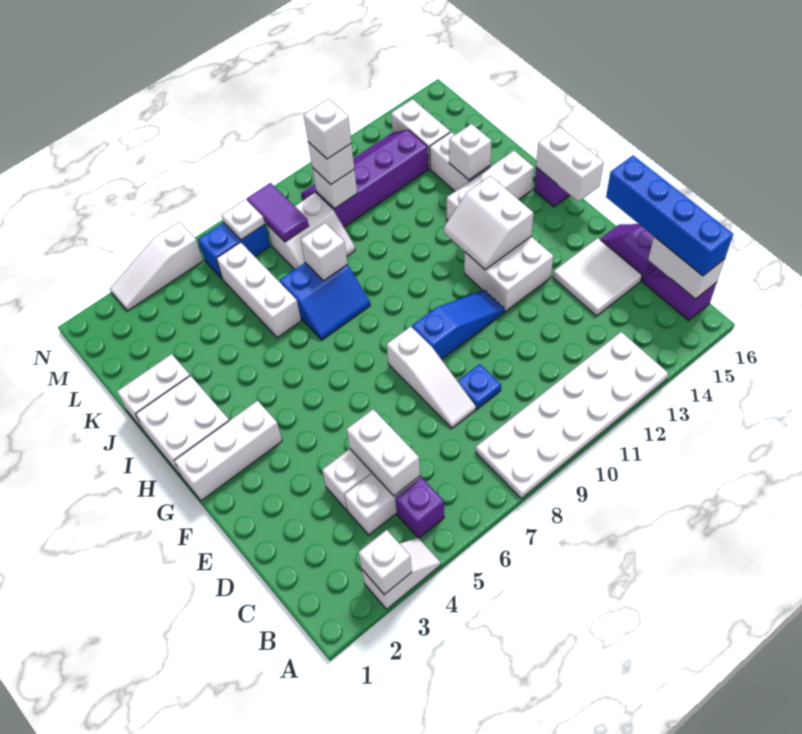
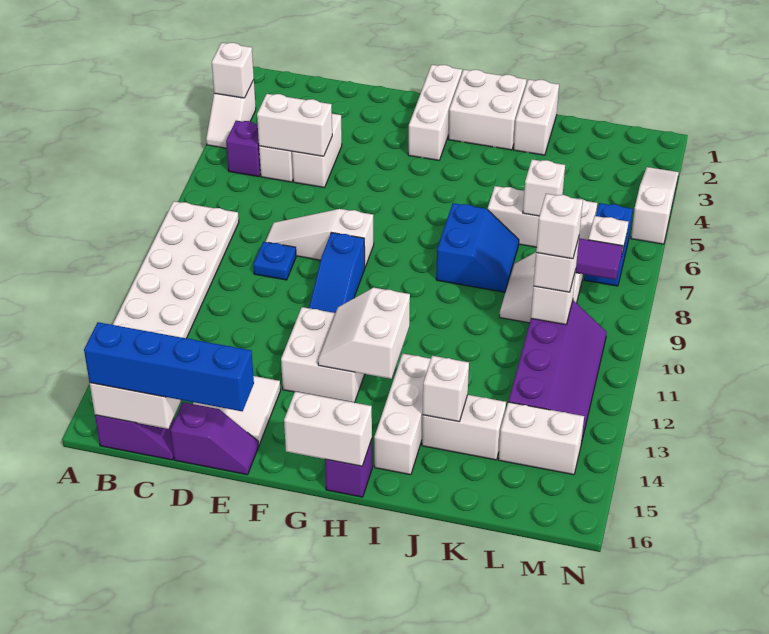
white slope G12:H13 level 2 top 13 -> white slope G12:H13 level 2 top H
blue slope I7:J8 level 1 top J -> blue slope I7:J8 level 1 top I
white brick J8 level 2 -> white brick K6 level 2

